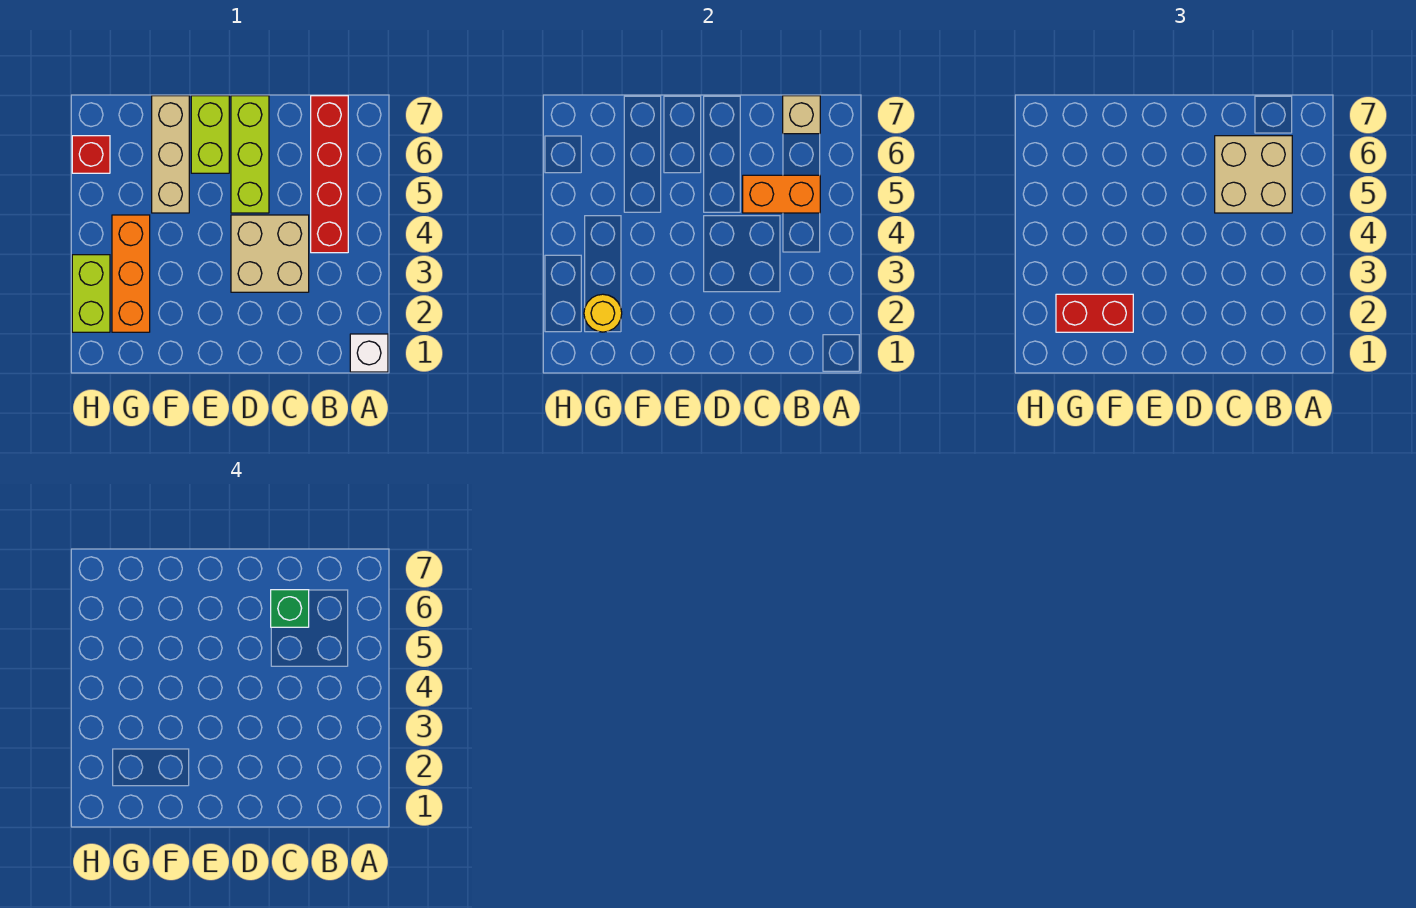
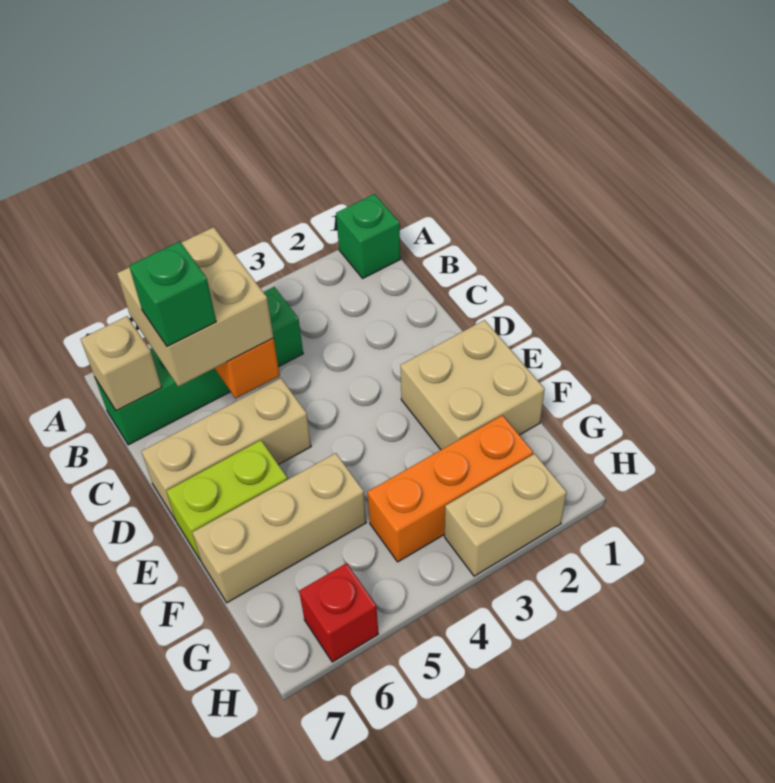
white brick A1 level 1 -> green brick A1 level 1
red brick B4:B7 level 1 -> green brick B4:B7 level 1
tan brick C3:D4 level 1 -> tan brick E1:F2 level 1
lime brick D5:D7 level 1 -> tan brick D5:D7 level 1
red brick F2:G2 level 3 -> none
yellow round brick G2 level 2 -> none
lime brick H2:H3 level 1 -> tan brick H2:H3 level 1

